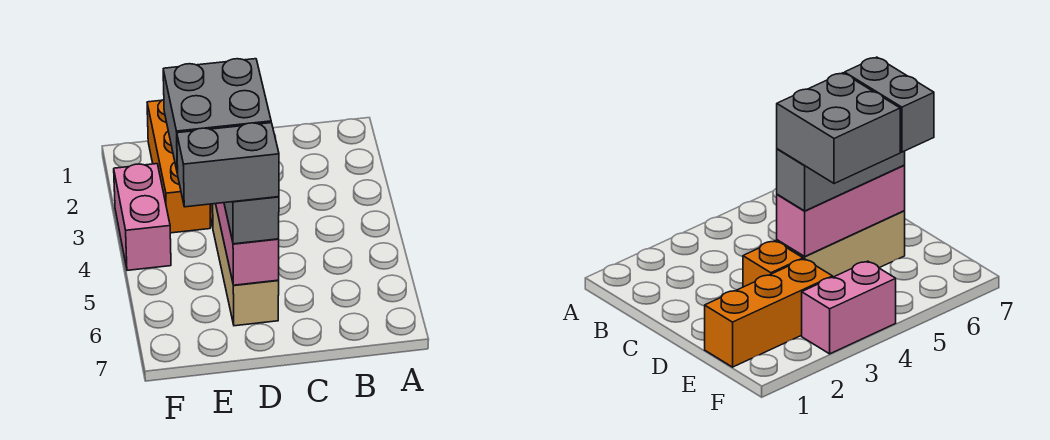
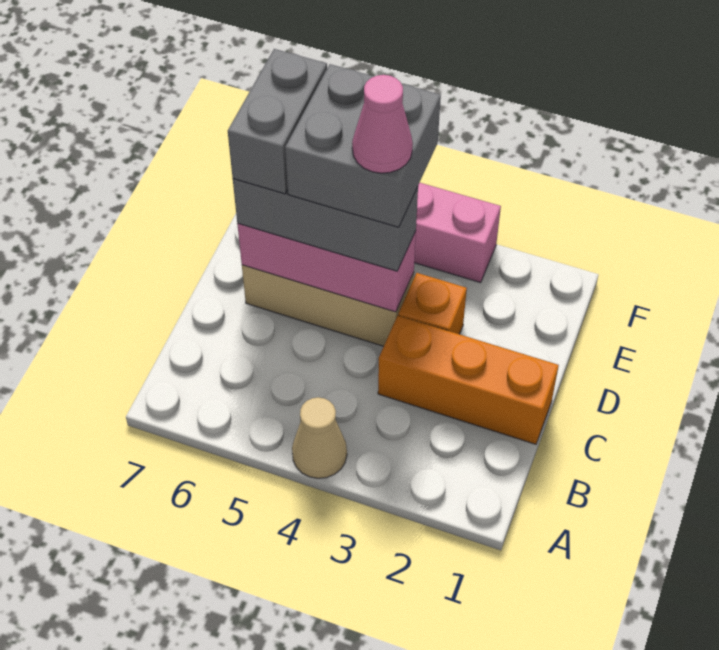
none -> tan cone A4 level 1
none -> pink cone D4 level 5
orange brick E1:E3 level 1 -> orange brick C1:C3 level 1

